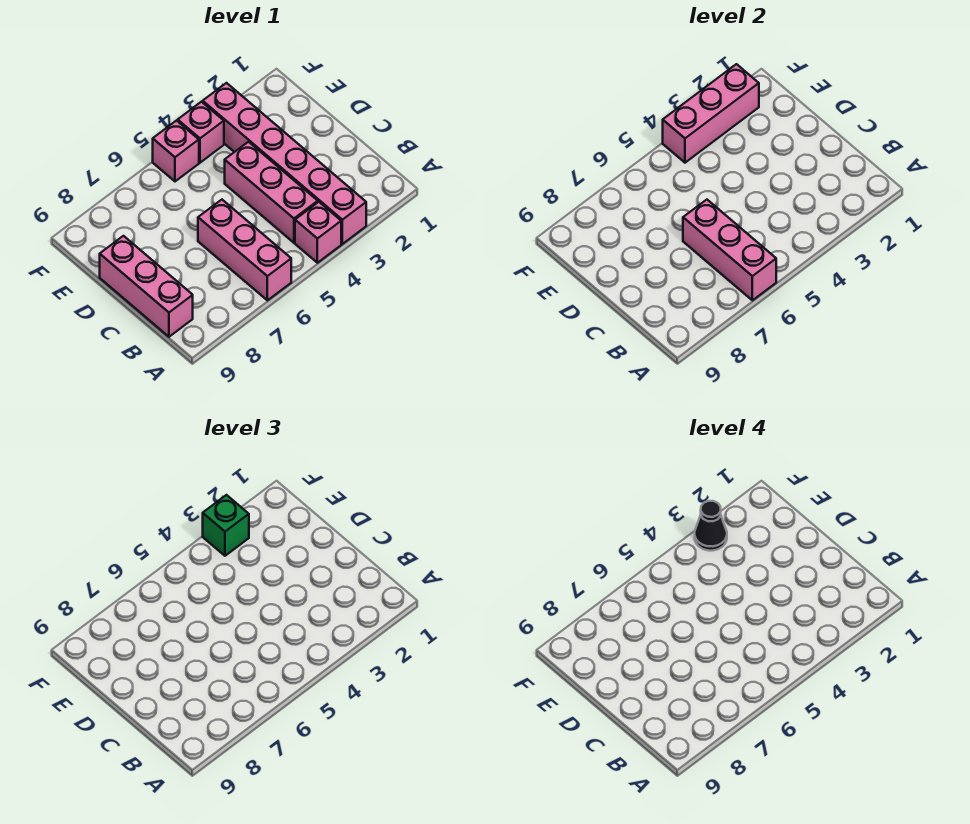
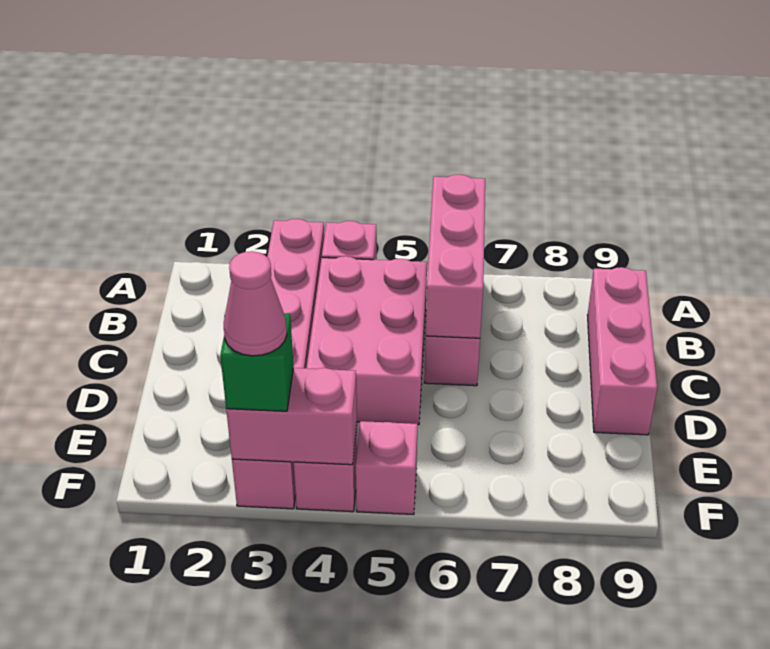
pink brick B4:D4 level 1 -> pink brick B4:D5 level 1
pink brick F2:F4 level 2 -> pink brick F3:F4 level 2
black cone F3 level 4 -> pink cone F3 level 4

